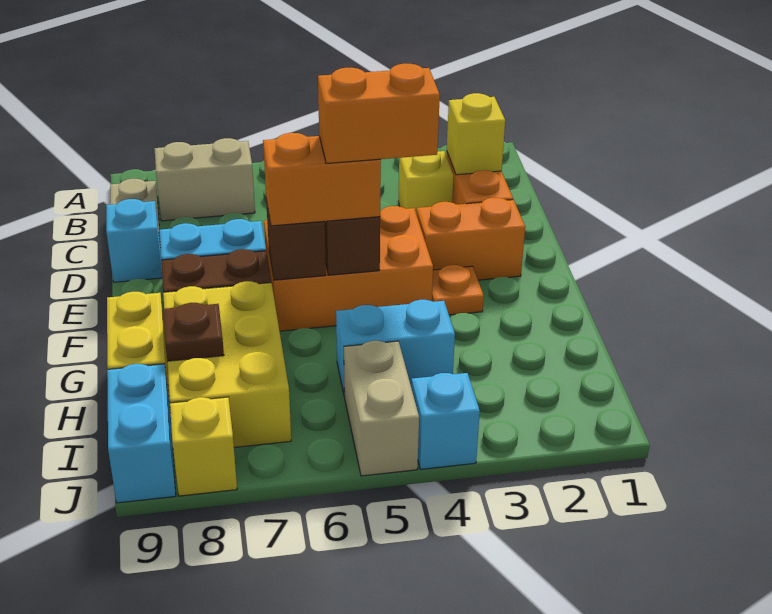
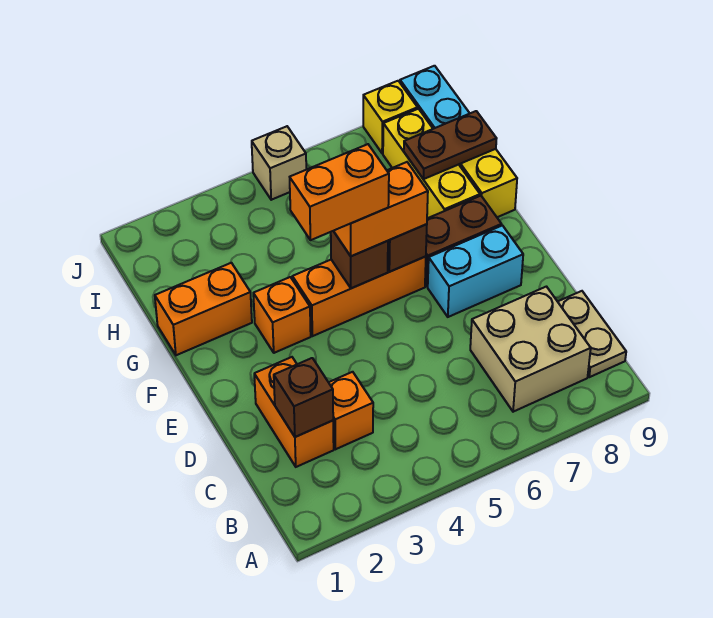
tan brick B7:B8 level 1 -> tan brick B7:C8 level 1
yellow brick C2 level 2 -> brown brick C2 level 2
yellow brick C3 level 1 -> orange brick C3 level 1
cyan brick D9 level 1 -> none
orange brick E2:E3 level 1 -> orange brick G1:G2 level 1
orange brick E4:F6 level 1 -> orange brick F4:F6 level 1
orange plate F3 level 1 -> orange brick F3 level 1
yellow brick G7:I8 level 1 -> yellow brick G8:I8 level 1
cyan brick H4:H5 level 1 -> none
brown plate H8 level 2 -> brown plate H8:H9 level 2
tan brick I5:J5 level 1 -> tan brick J5 level 1
cyan brick J4 level 1 -> none

